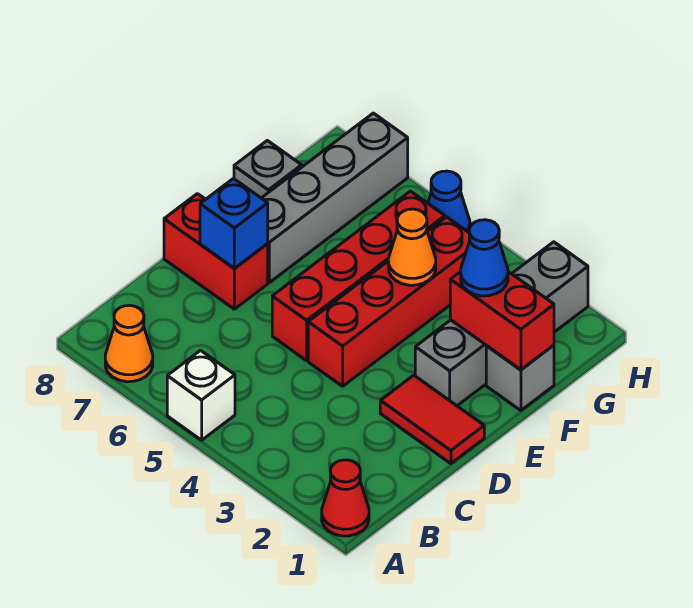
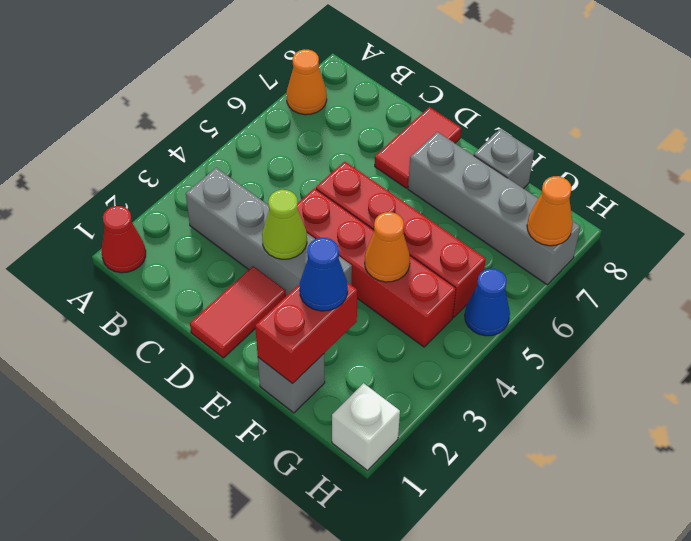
white brick A5 level 1 -> white brick H1 level 1
none -> lime cone D3 level 2
red brick D7:D8 level 1 -> red tile D7:D8 level 1
blue brick D7 level 2 -> none
grey brick E2:H2 level 1 -> grey brick B3:E3 level 1
none -> orange cone H7 level 2

